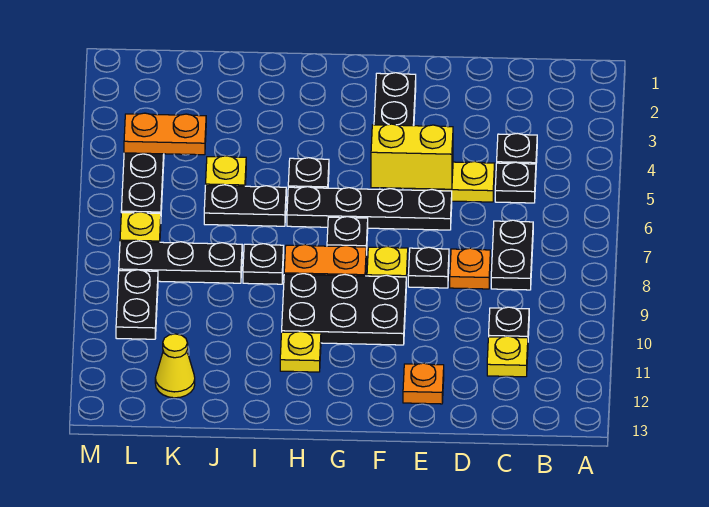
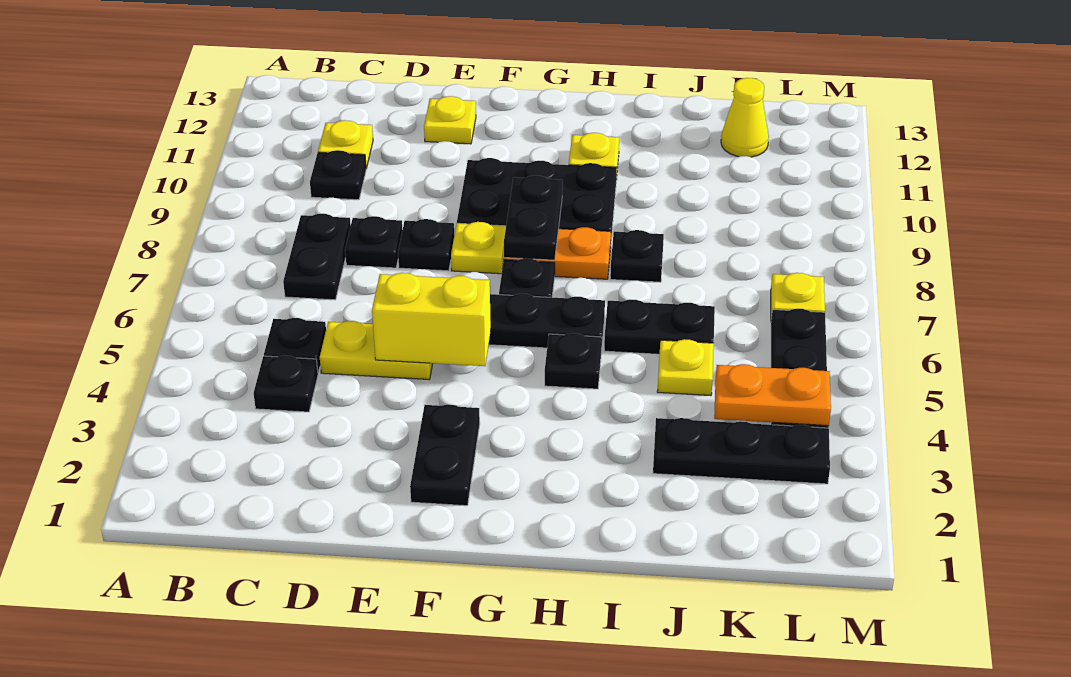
orange plate D8 level 1 -> black plate D8 level 1
orange plate E12 level 1 -> yellow plate E12 level 1
black plate J8:L8 level 1 -> black plate J3:L3 level 1
black plate L9:L10 level 1 -> black plate G8:G9 level 2

